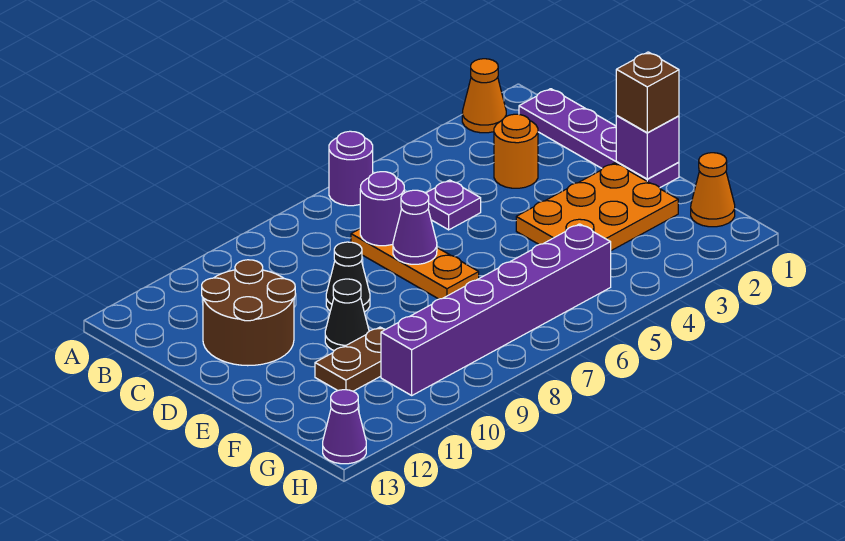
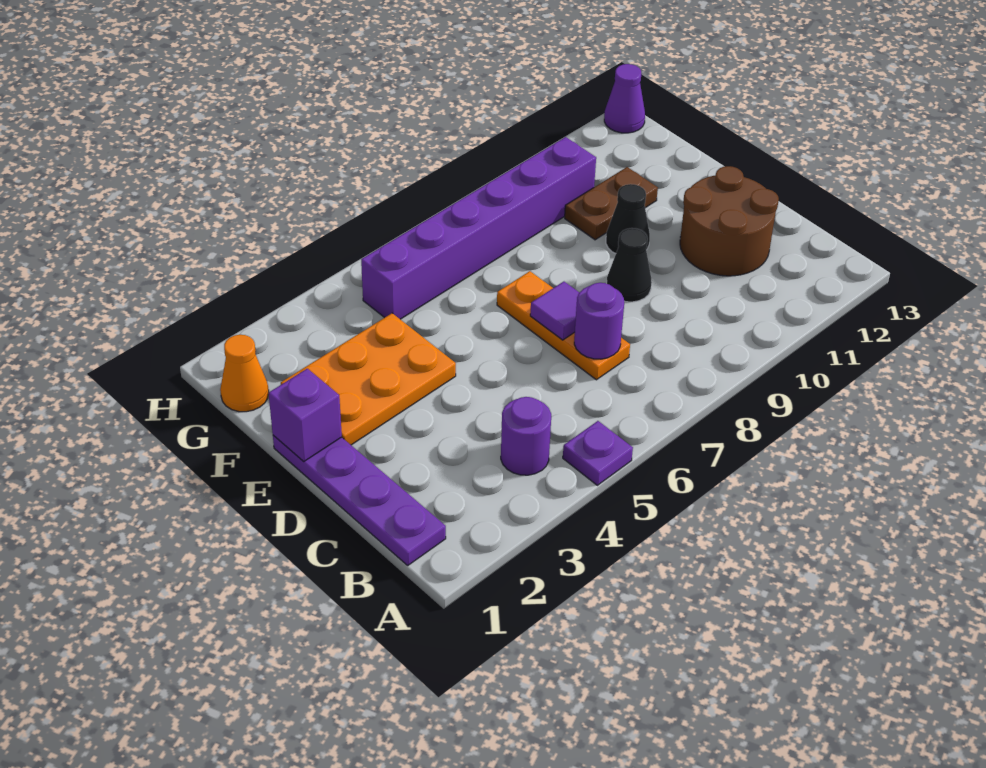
orange cone A2 level 1 -> none
purple round brick A6 level 1 -> purple round brick B4 level 1
orange round brick C3 level 1 -> none
purple plate C5 level 1 -> purple plate A5 level 1
purple cone D7 level 2 -> purple tile D7 level 2
brown brick E1 level 3 -> none

